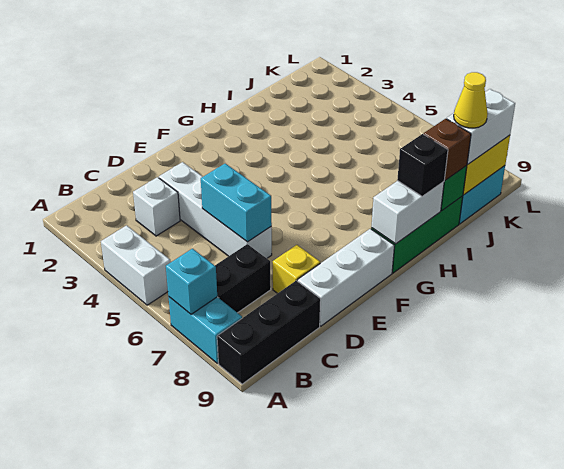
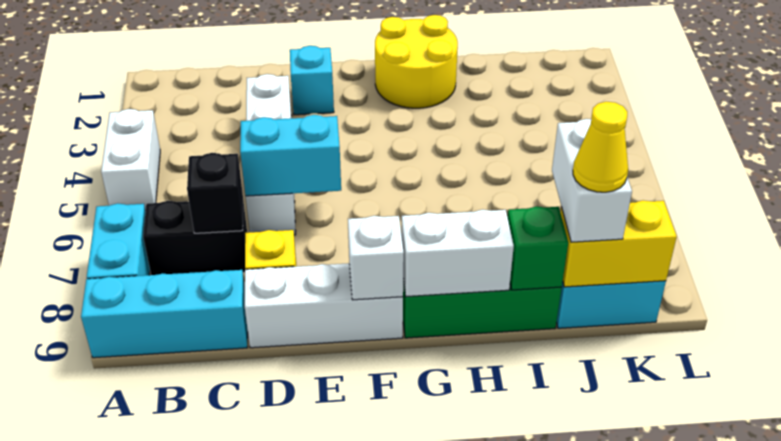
cyan brick A7 level 2 -> cyan brick E2 level 1
black brick A9:C9 level 1 -> cyan brick A9:C9 level 1
white brick C3 level 1 -> white brick F9 level 2
cyan brick D5:D6 level 2 -> cyan brick D6:E6 level 2
none -> yellow round brick G1:H2 level 1
black brick H9 level 3 -> black brick C7 level 2
brown brick I9 level 3 -> none
white brick J9:K9 level 3 -> white brick J8:J9 level 3

